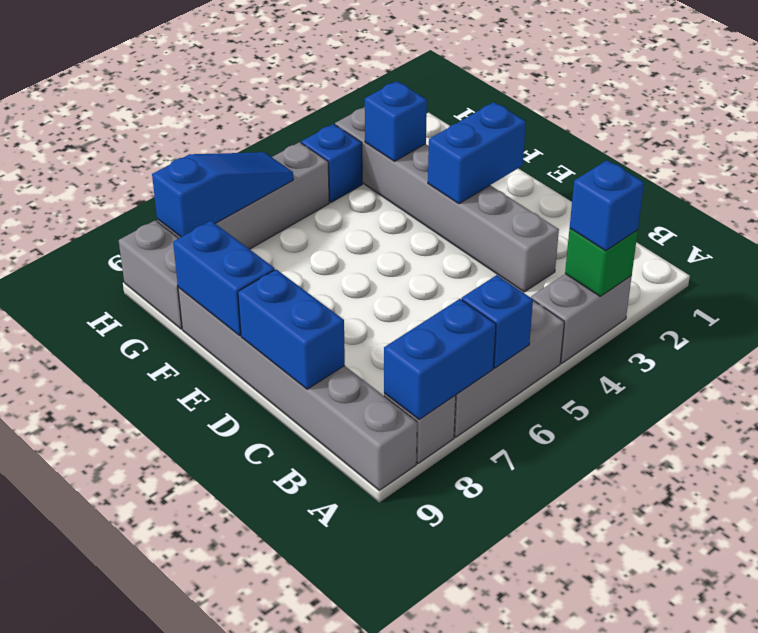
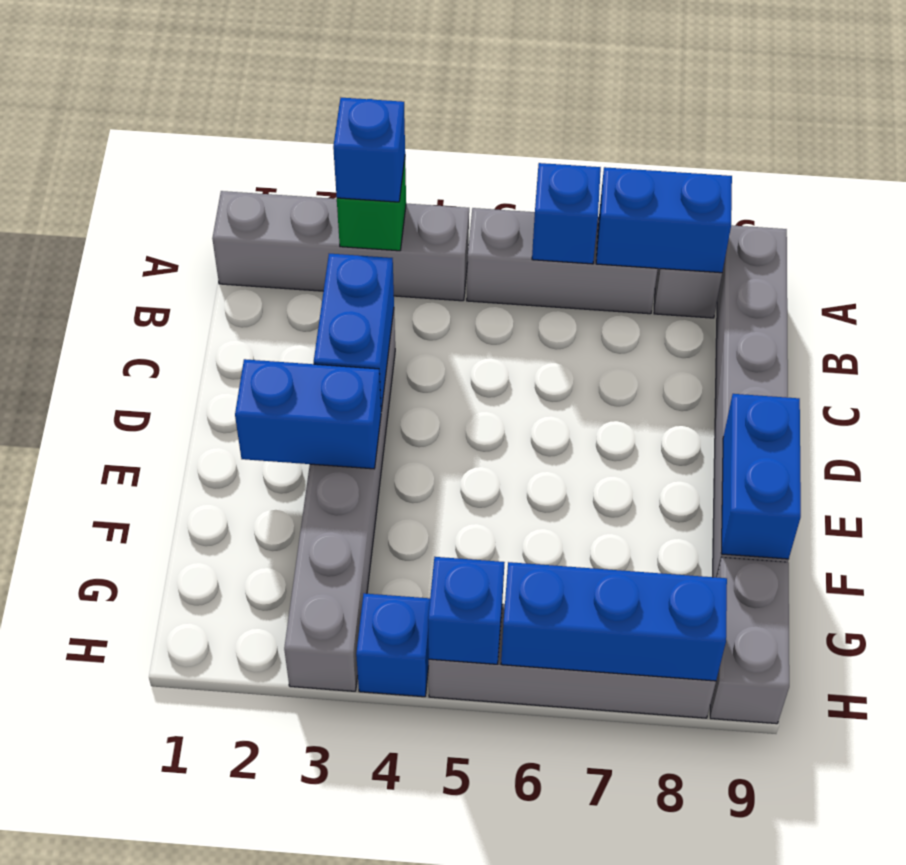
grey brick A3:A4 level 1 -> grey brick A1:A4 level 1
blue brick C9:D9 level 2 -> blue brick C3:D3 level 2
blue brick G3 level 2 -> blue brick H5 level 2
blue slope H6:H8 level 2 top 8 -> blue brick H6:H8 level 2

